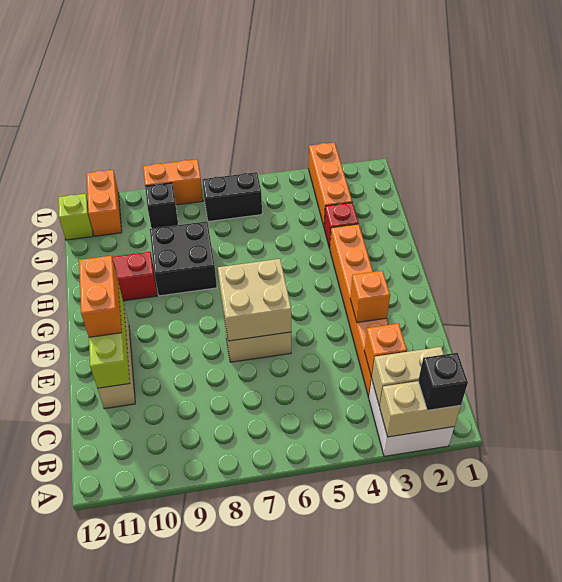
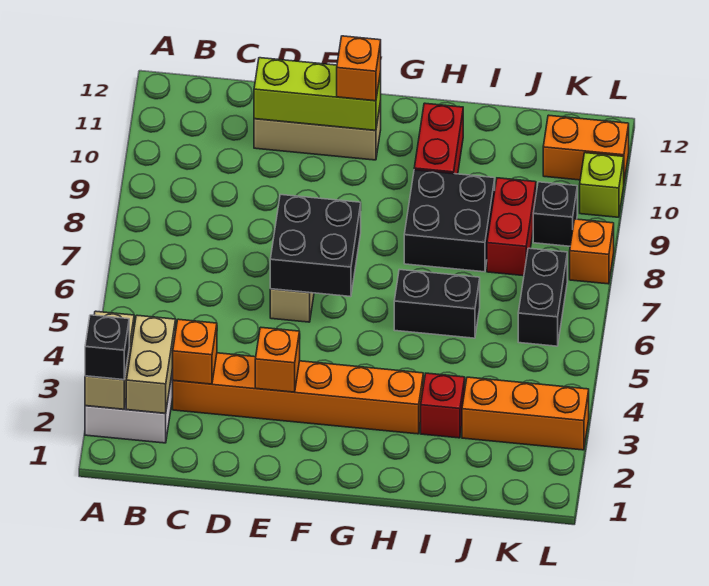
tan brick E6:F7 level 2 -> black brick E6:F7 level 2
orange brick E11:F11 level 3 -> orange brick F11 level 3
none -> black brick H6:I6 level 1
none -> red brick J8:J9 level 1
lime brick K12 level 1 -> lime brick L10 level 1
orange brick L8:L9 level 1 -> orange brick L8 level 1

